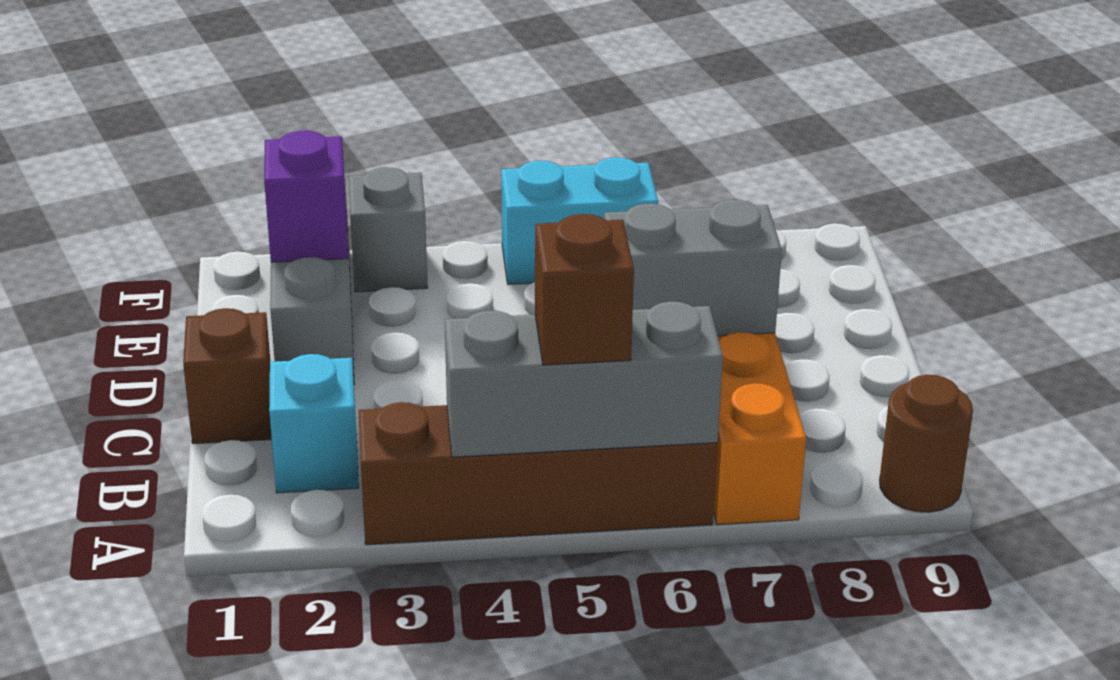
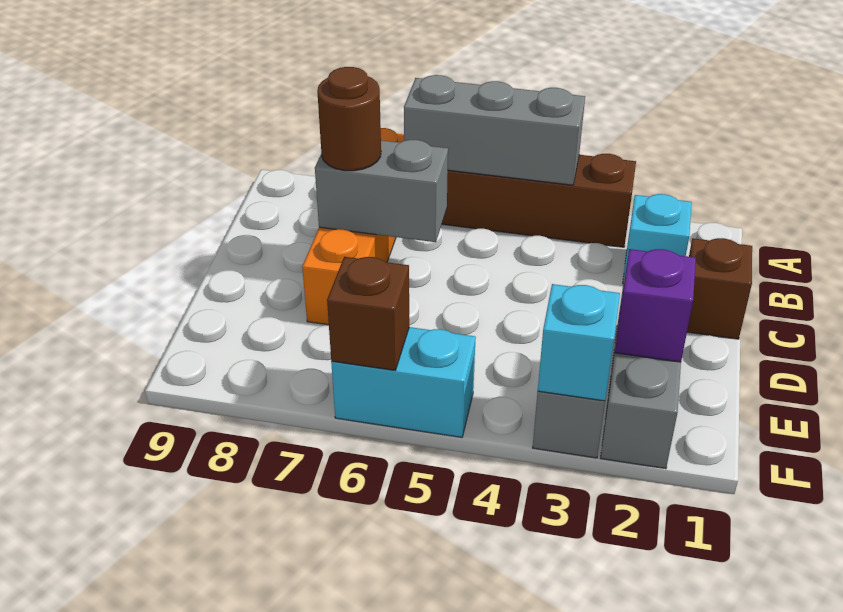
brown brick A5 level 3 -> brown brick F6 level 2
brown round brick A9 level 1 -> brown round brick C7 level 3
none -> cyan brick F3 level 2

